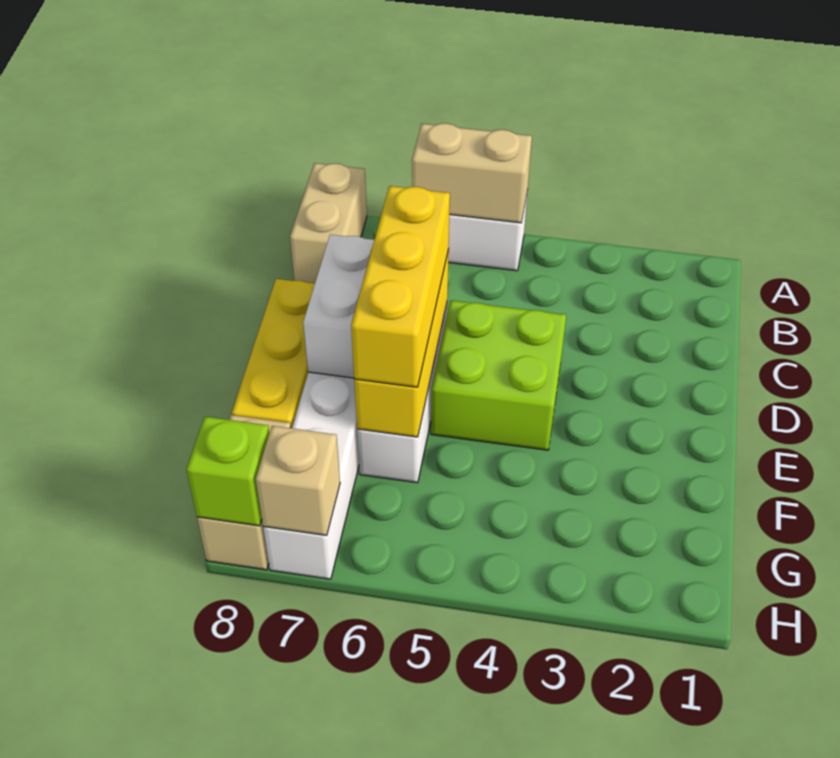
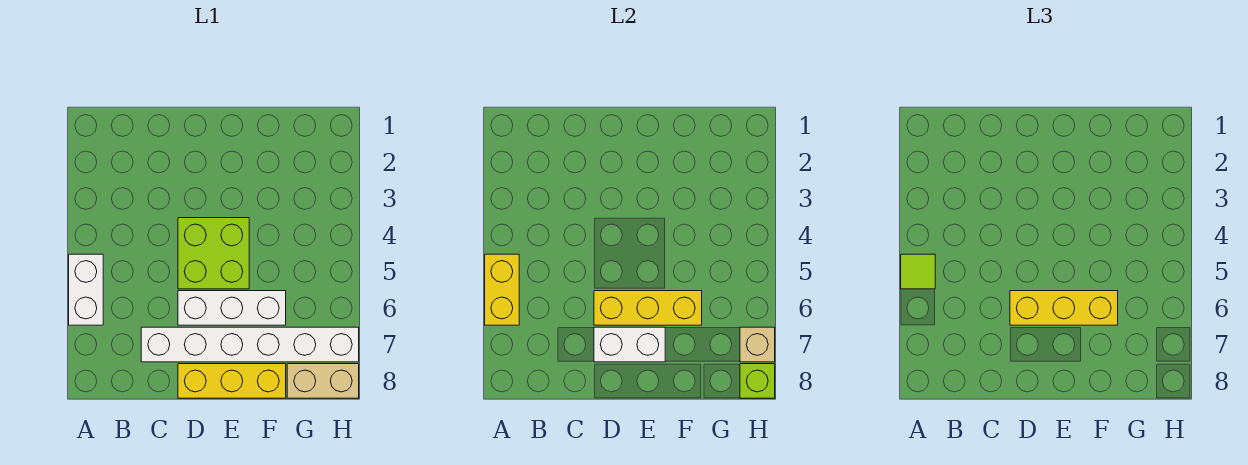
tan brick A5:A6 level 2 -> yellow brick A5:A6 level 2
none -> lime tile A5 level 3
tan brick A8:B8 level 1 -> none

